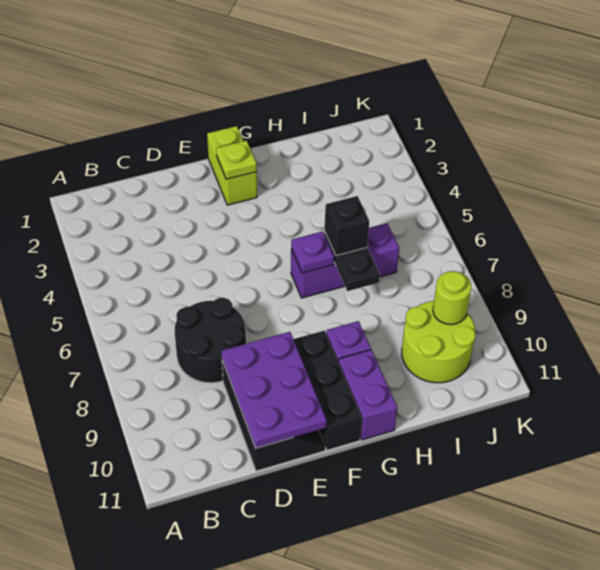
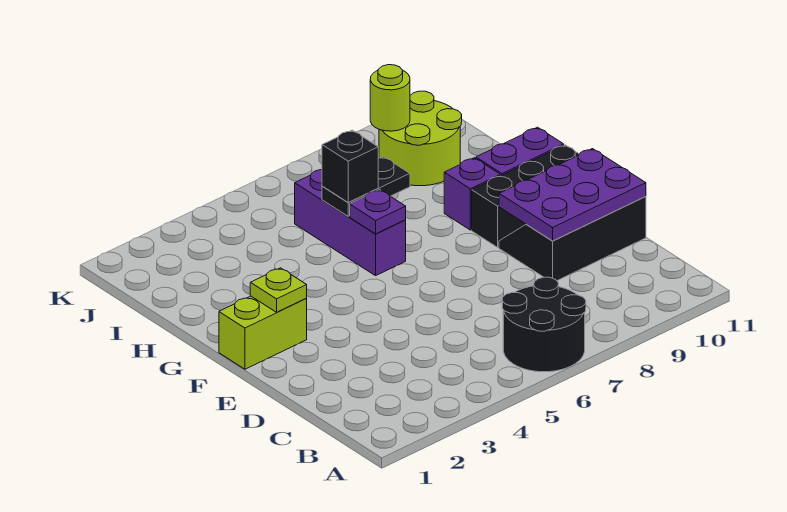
black round brick C7:D8 level 1 -> black round brick A6:B7 level 1

